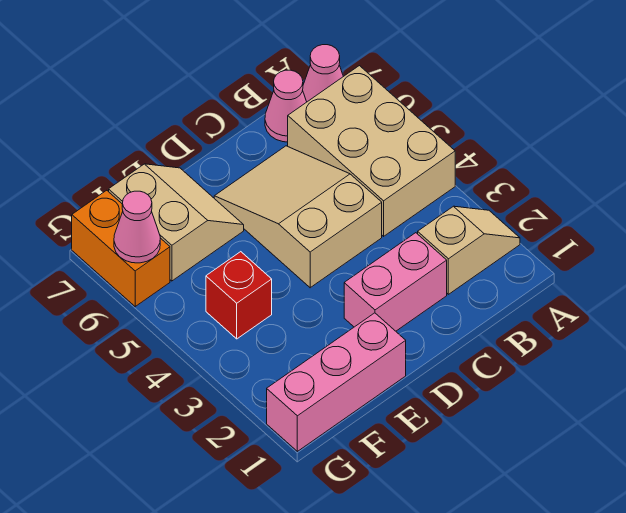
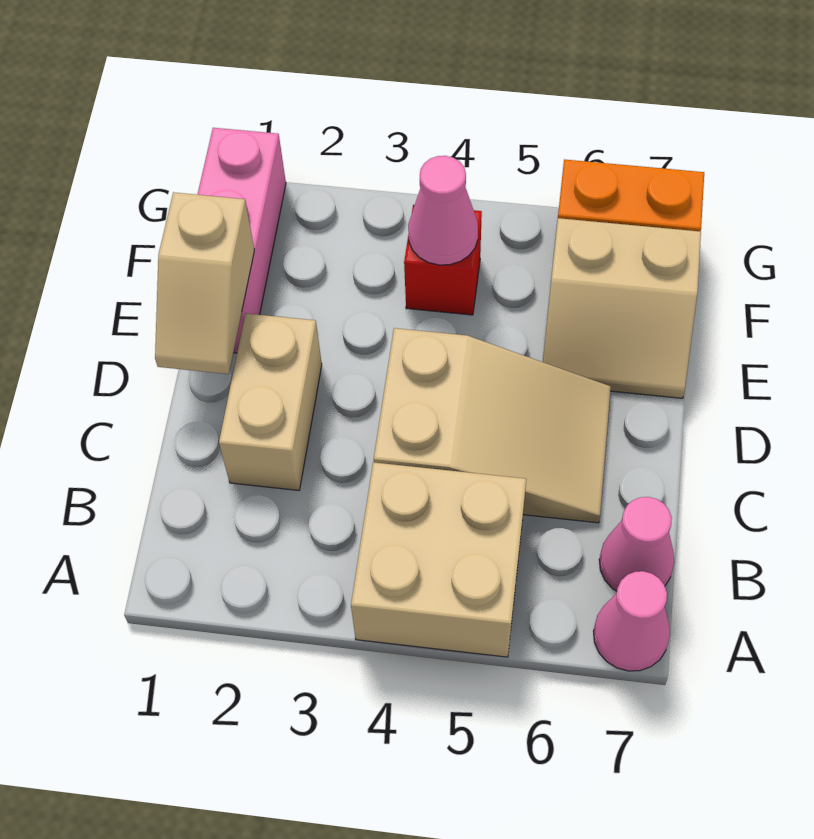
tan slope A2:B2 level 1 top B -> tan slope D1:E1 level 2 top E
tan brick A4:B6 level 1 -> tan brick A4:B5 level 1
pink brick C2:D2 level 1 -> tan brick C2:D2 level 1
pink cone G6 level 2 -> pink cone F4 level 2

